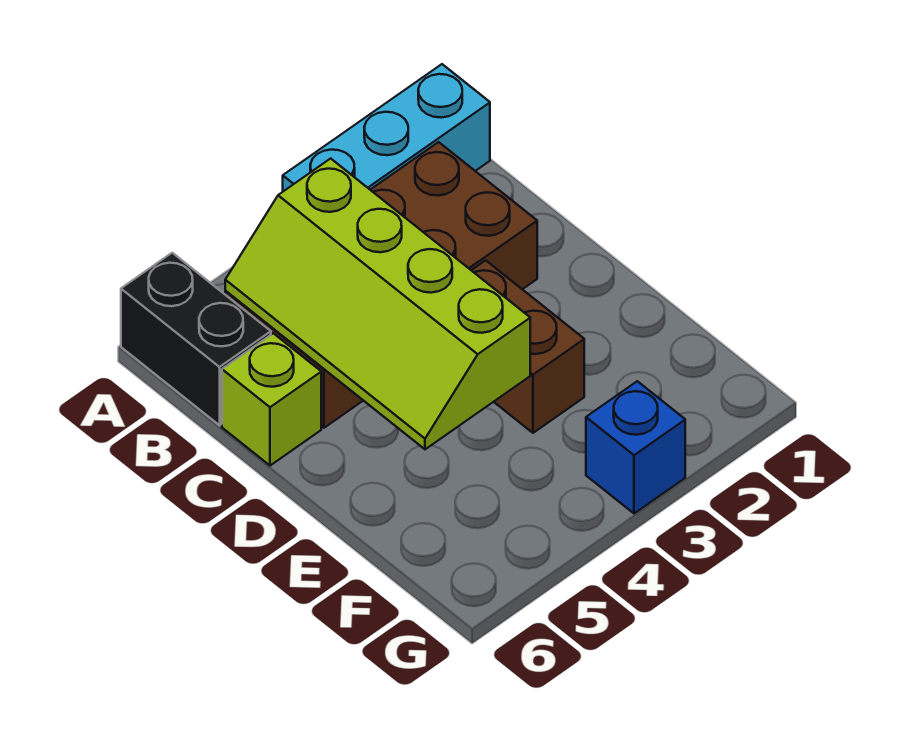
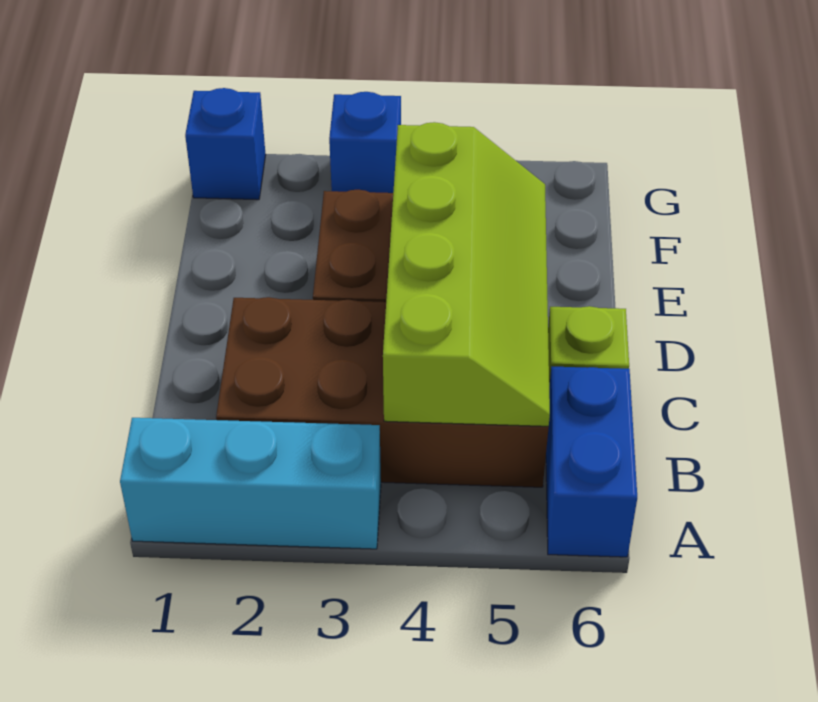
black brick A6:B6 level 1 -> blue brick A6:B6 level 1
none -> blue brick G1 level 1

